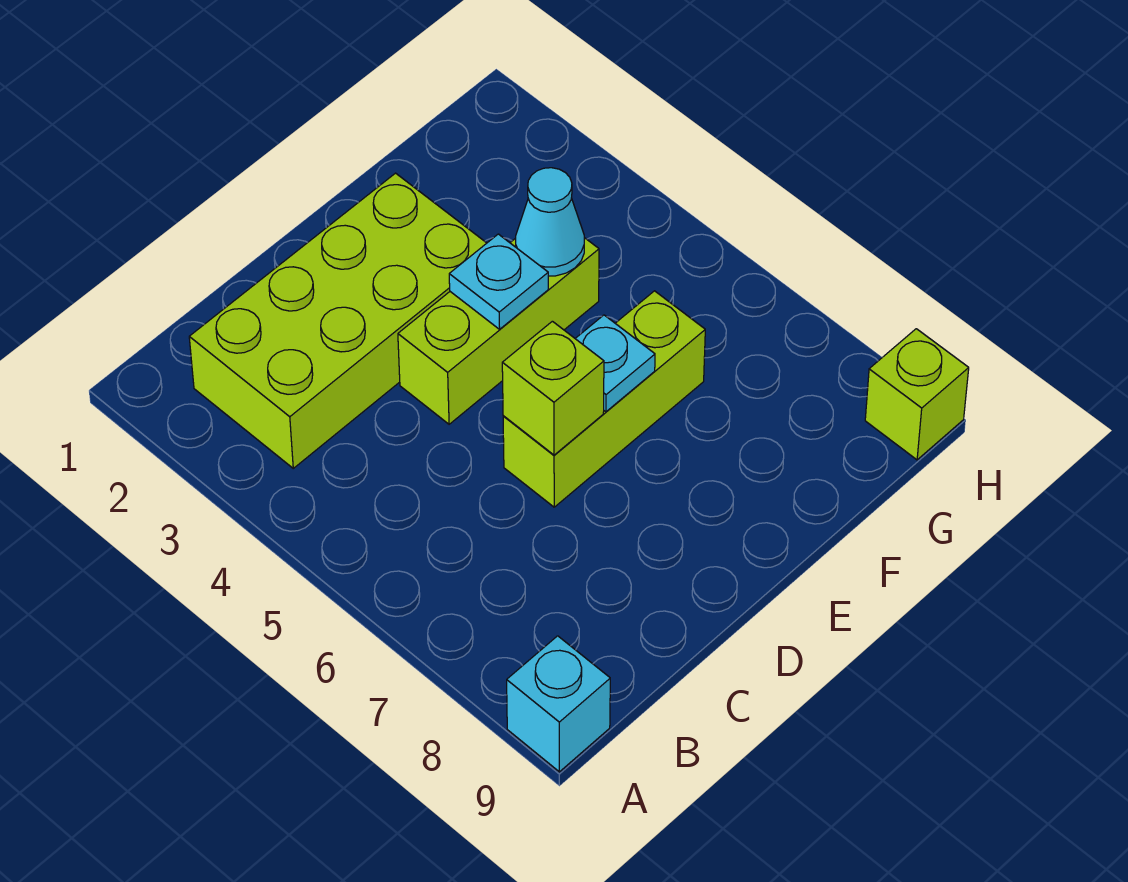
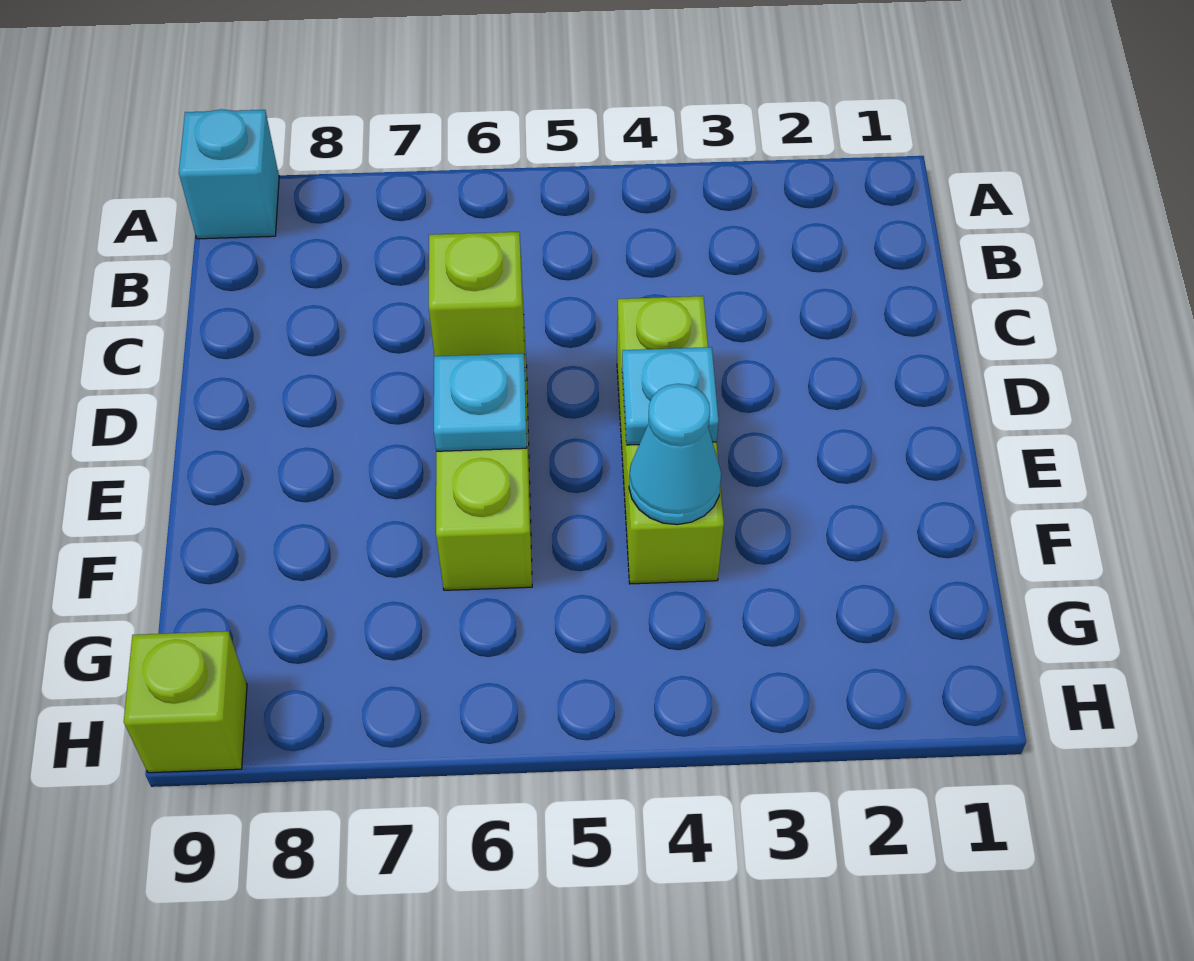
lime brick B2:E3 level 1 -> none

